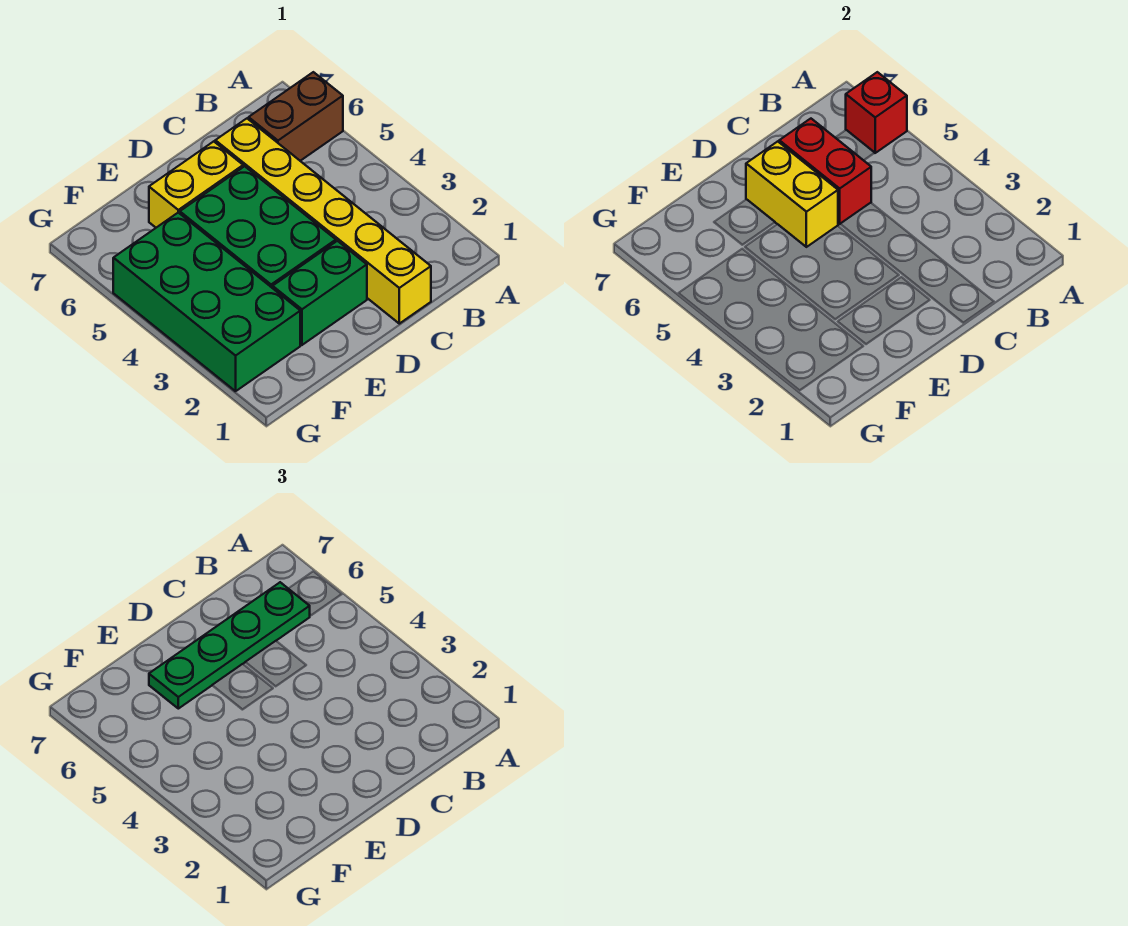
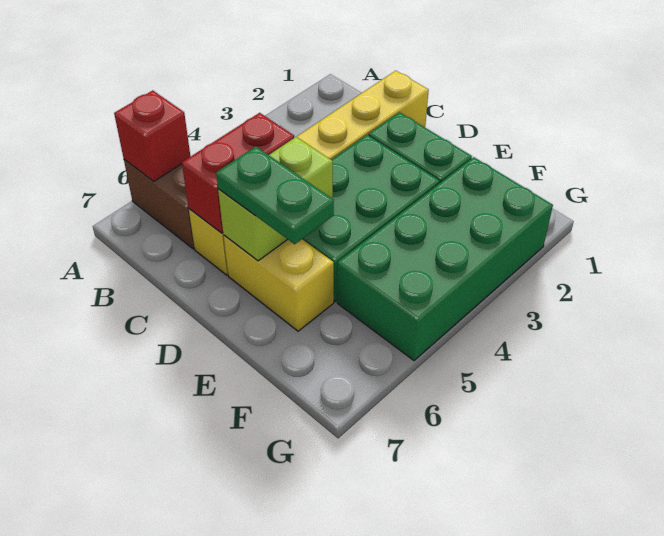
green plate B6:E6 level 3 -> green plate D6:E6 level 3
yellow brick D5:D6 level 2 -> lime brick D5:D6 level 2

